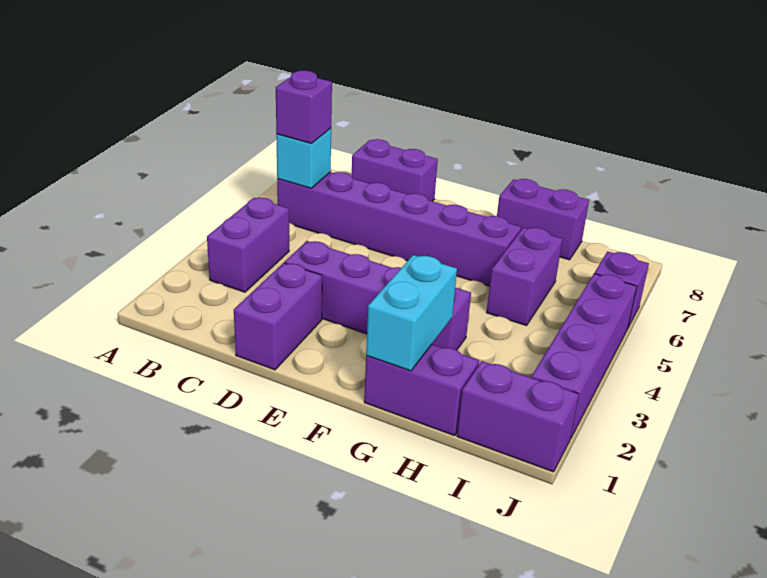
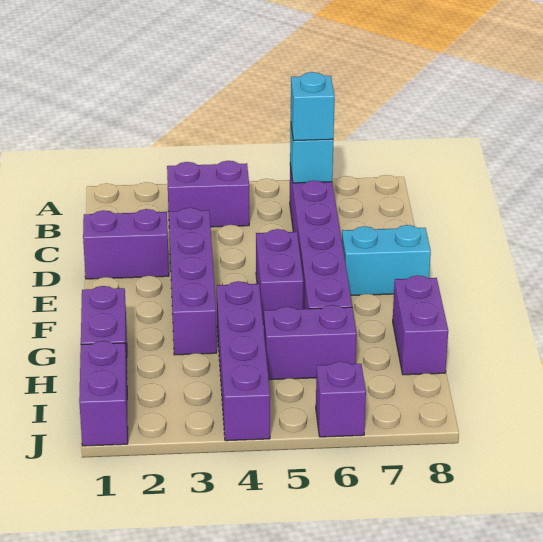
purple brick B6 level 3 -> cyan brick B6 level 3
purple brick C8:D8 level 1 -> purple brick E5:F5 level 1
cyan brick G1:G2 level 2 -> cyan brick E7:E8 level 1
purple brick J2:J5 level 1 -> purple brick G4:J4 level 1

